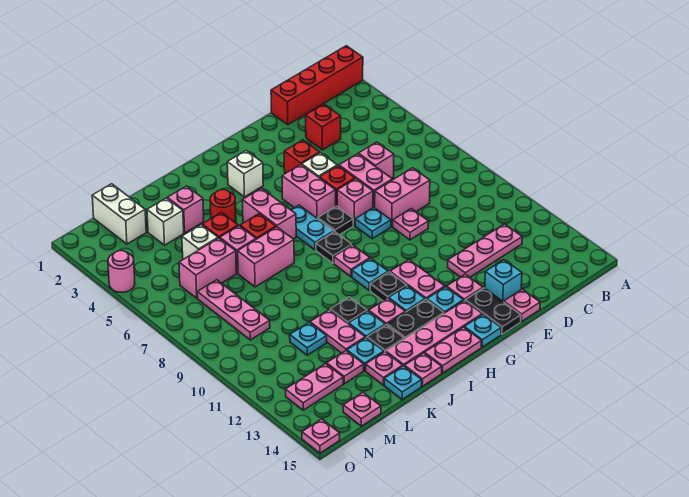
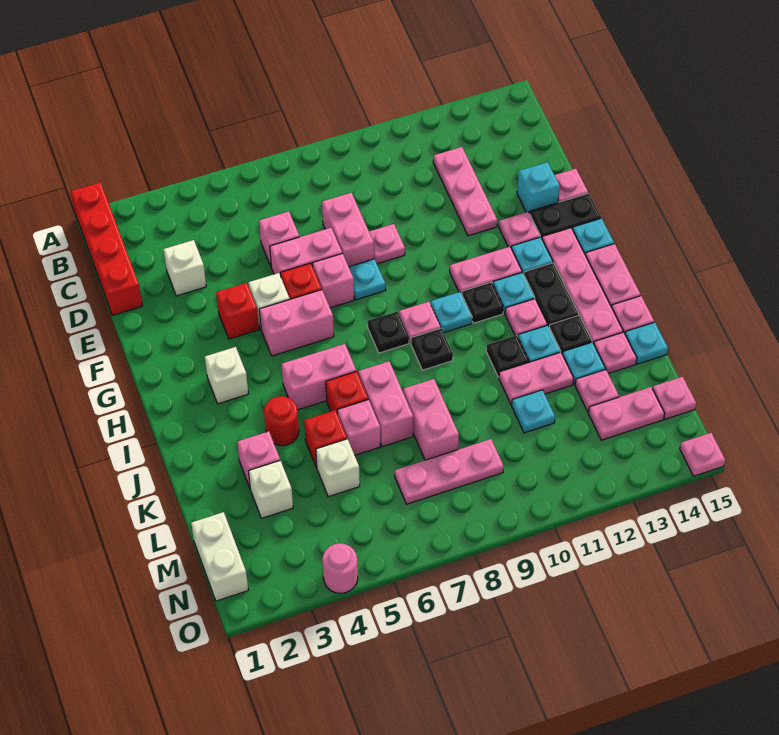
red brick D3 level 1 -> white brick D3 level 1
black plate G7 level 1 -> black plate I9 level 1
cyan plate H6:H7 level 1 -> none
pink brick L6:M6 level 1 -> pink brick K8:L8 level 1
white brick M1:M2 level 1 -> white brick M1:N1 level 1
pink plate M13:N13 level 1 -> pink plate M13:M14 level 1

